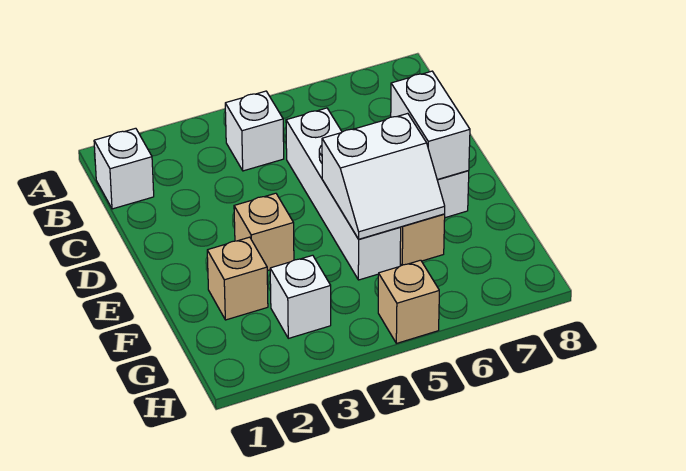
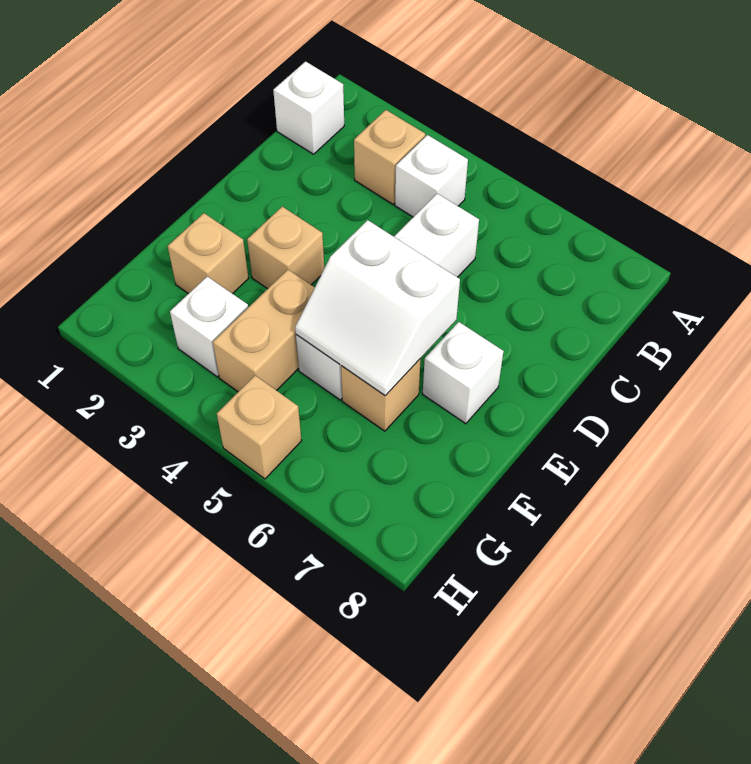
none -> tan brick B3 level 1
white brick D7:E7 level 2 -> none
none -> tan brick F4:G4 level 1

